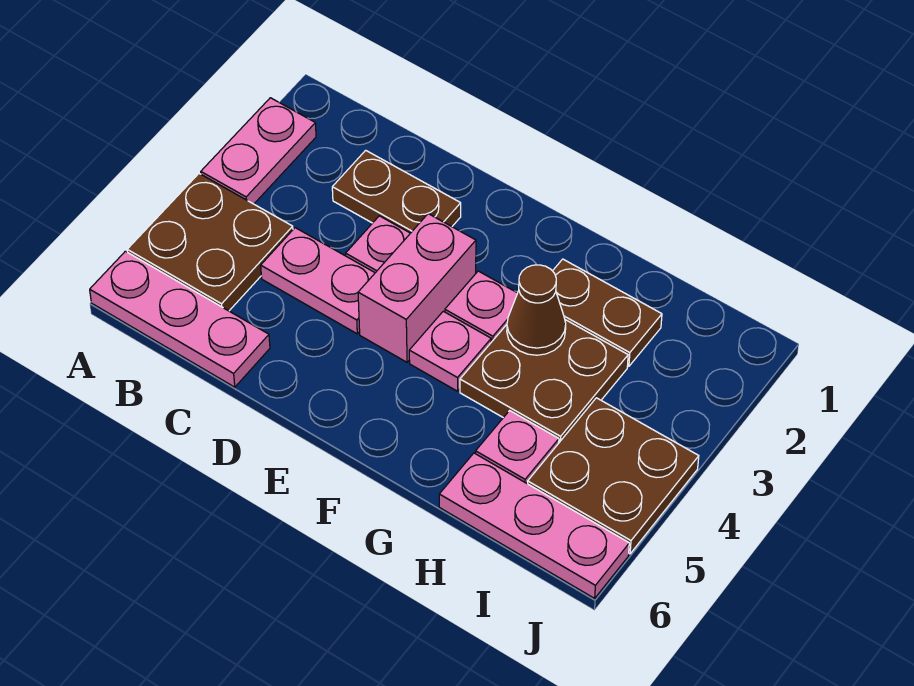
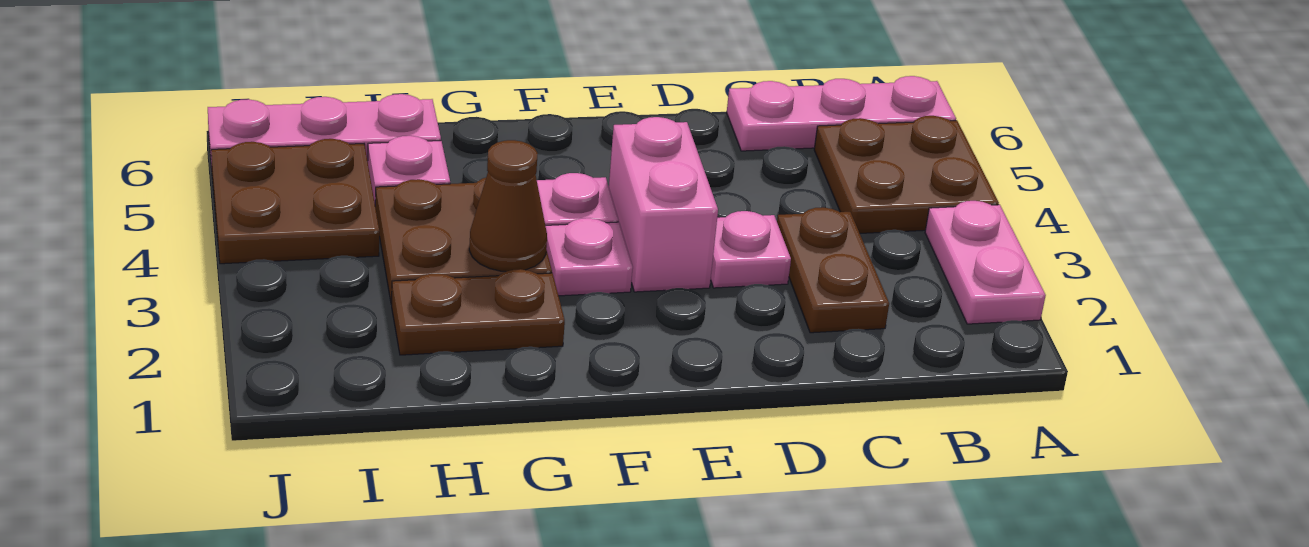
brown plate C2:D2 level 1 -> brown plate C2:C3 level 1
pink plate C4:D4 level 1 -> none

